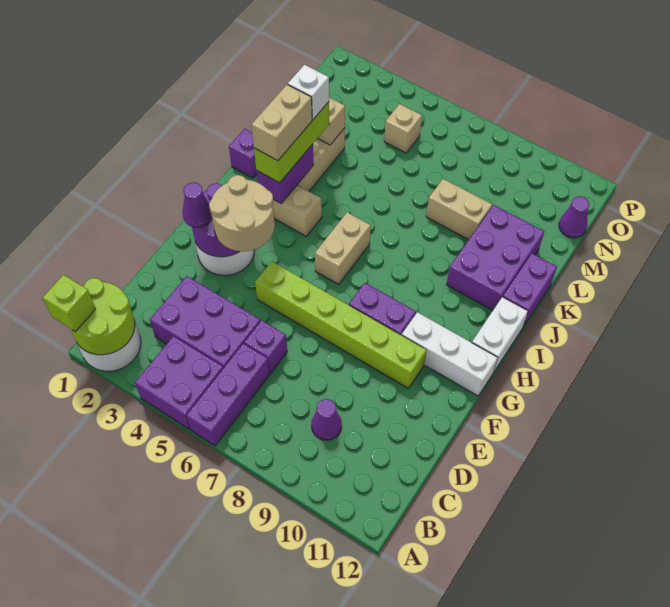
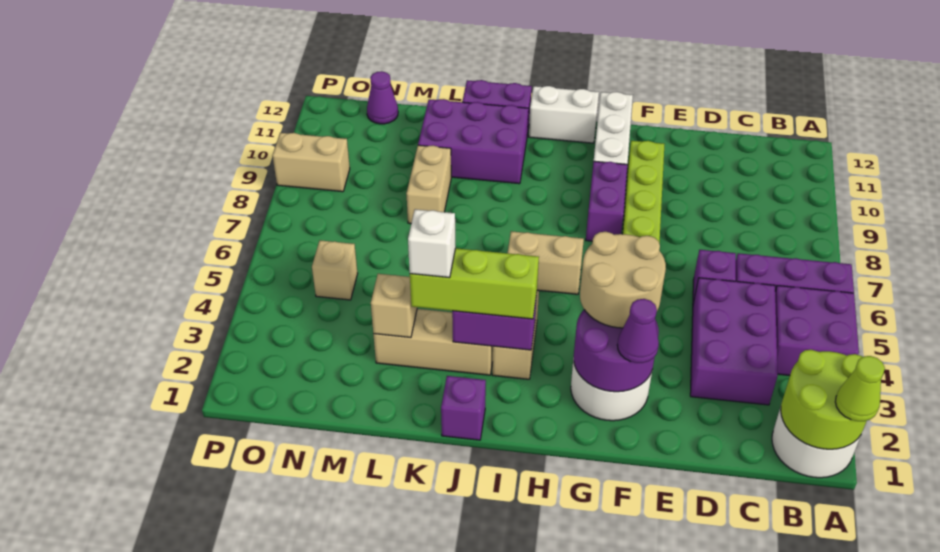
lime brick A1 level 3 -> lime cone A1 level 3
purple cone C9 level 1 -> none
tan brick I3:J3 level 4 -> tan brick O9:P9 level 1

